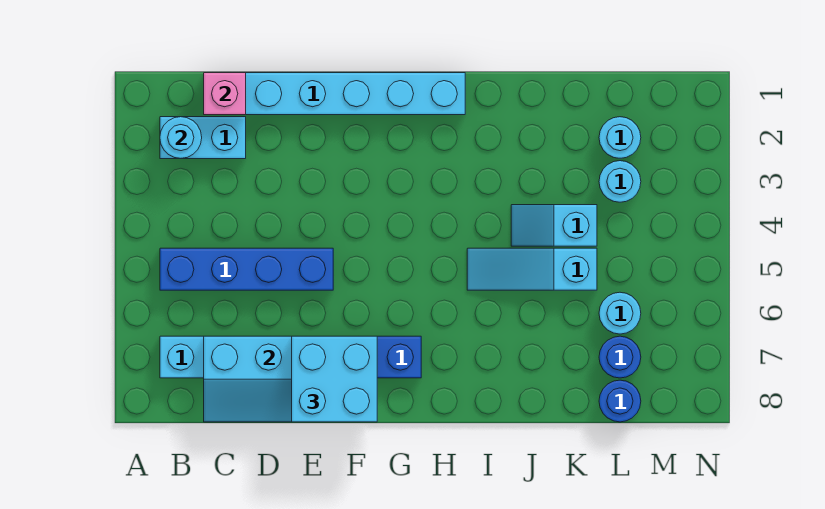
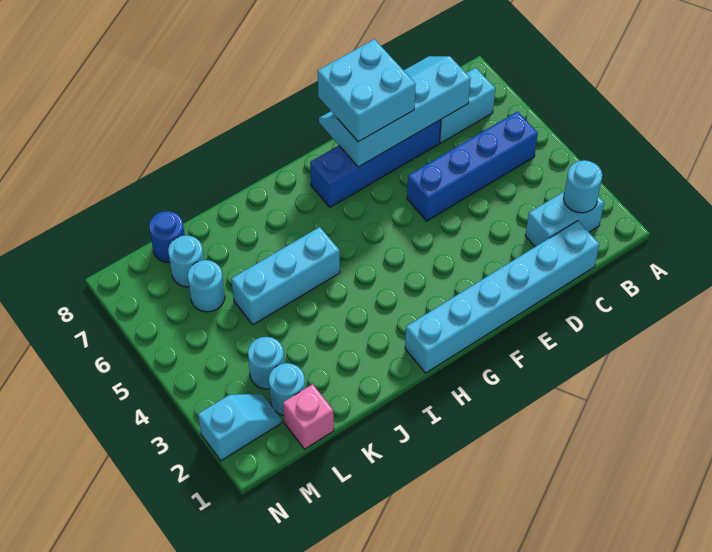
pink brick C1 level 2 -> pink brick L1 level 1
cyan slope I5:K5 level 1 top K -> cyan brick I5:K5 level 1
cyan slope J4:K4 level 1 top K -> cyan slope M2:N2 level 1 top N
blue round brick L7 level 1 -> cyan round brick L7 level 1

